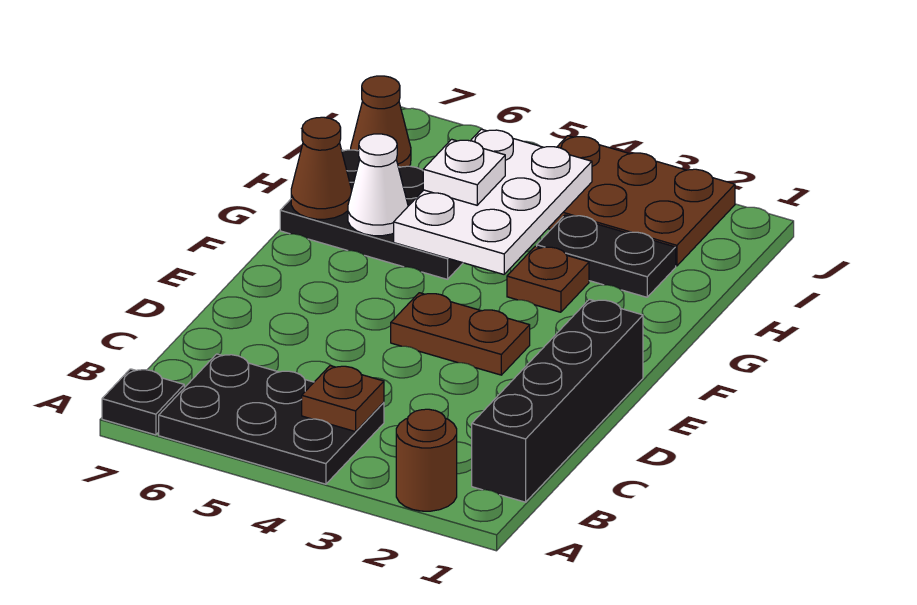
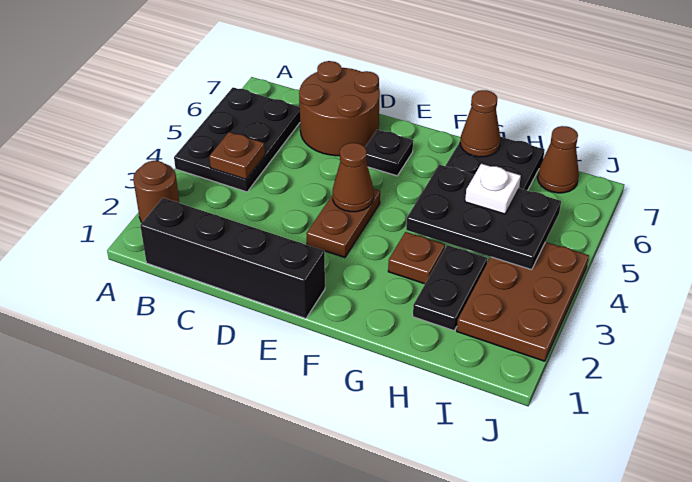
black plate A7 level 1 -> black plate E6 level 1
none -> brown round brick C6:D7 level 1
none -> brown cone E4 level 2
white plate G4:I5 level 2 -> black plate G4:I5 level 2
white cone G6 level 2 -> none

